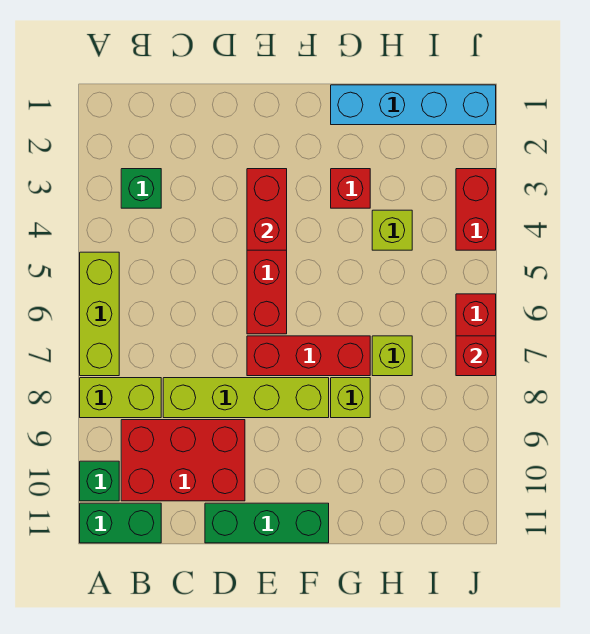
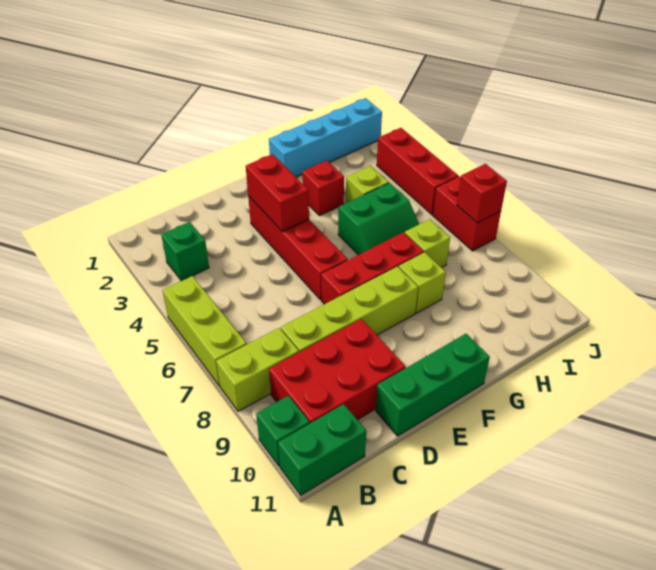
none -> green slope G5:H6 level 1 top 5
red brick J3:J4 level 1 -> red brick J3:J5 level 1

